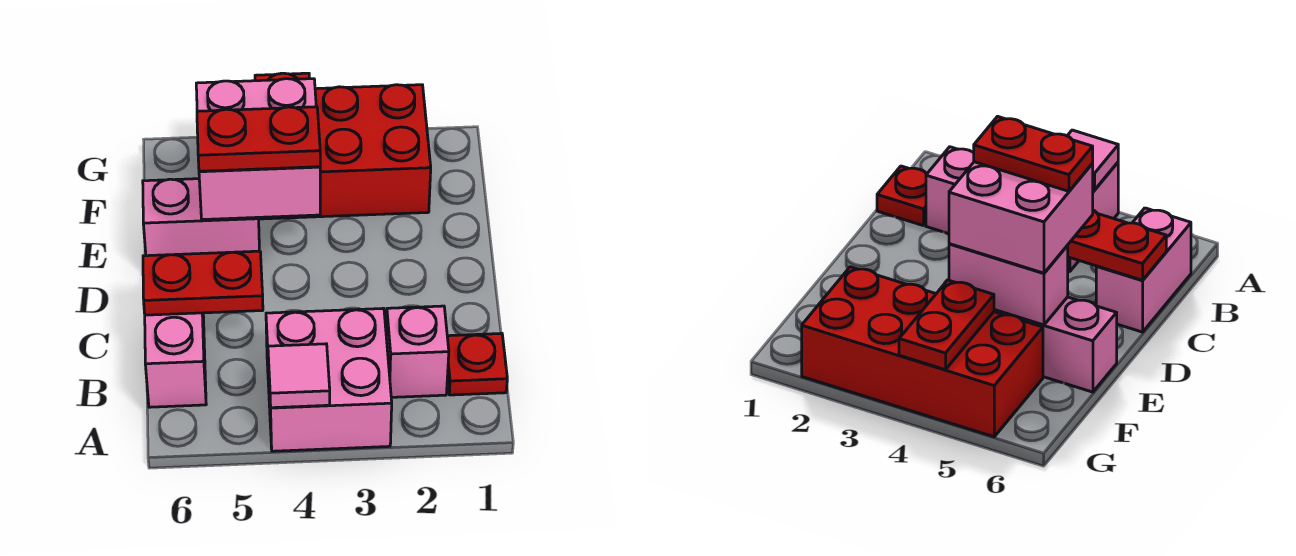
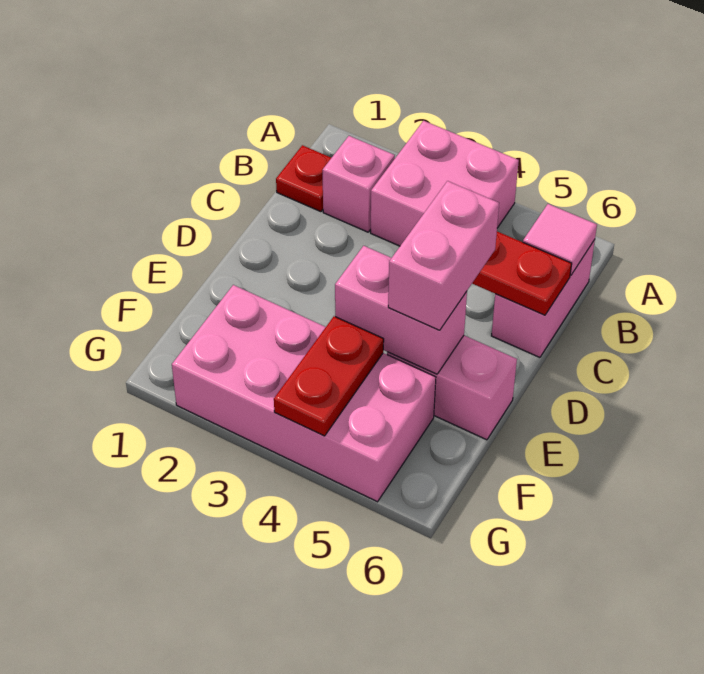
pink tile A4 level 2 -> pink tile B6 level 2
pink brick D4:E5 level 3 -> pink brick D5:E5 level 3
red plate D4:D5 level 4 -> none
red brick F2:G5 level 1 -> pink brick F2:G5 level 1

